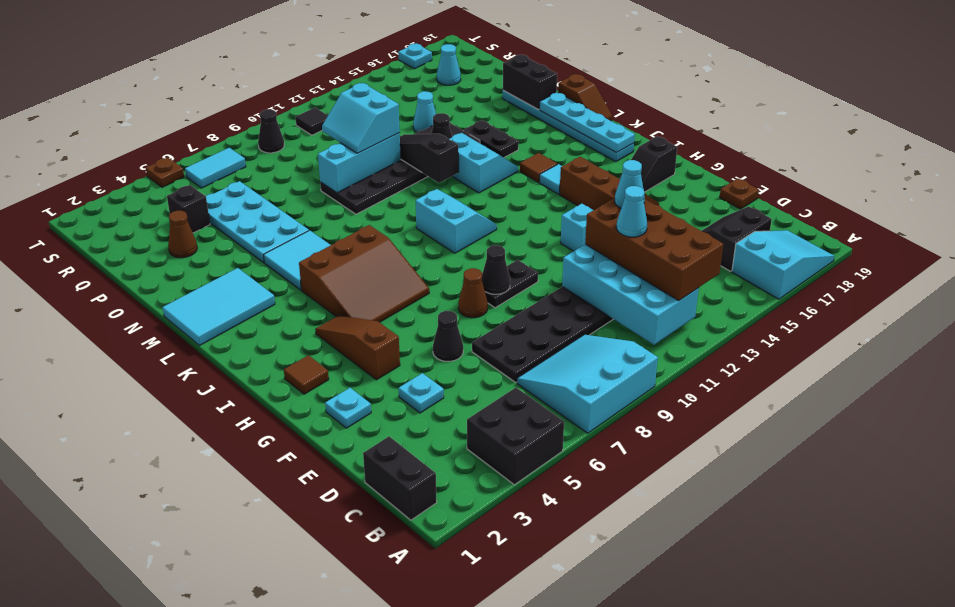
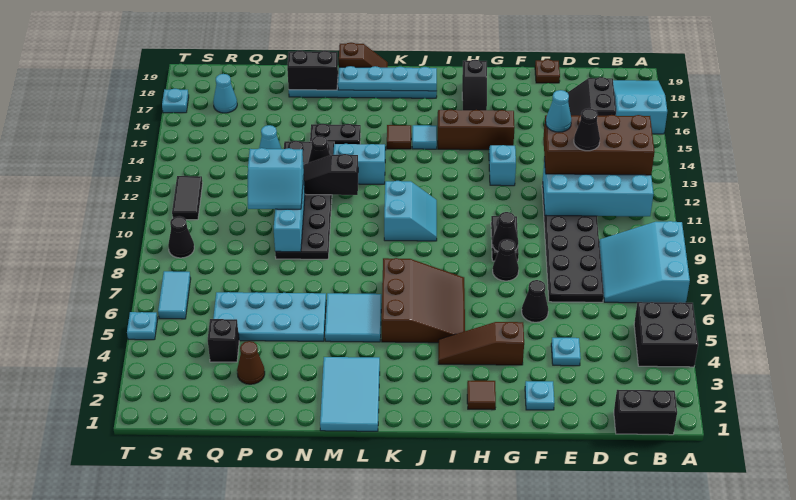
cyan cone D12 level 4 -> black cone D12 level 4
brown cone G8 level 1 -> black cone G8 level 1
cyan slope J10:K11 level 1 top 10 -> cyan slope J10:K11 level 1 top K
black tile S11 level 1 -> black tile S11:S12 level 1
brown plate T5 level 1 -> cyan plate T5 level 1

